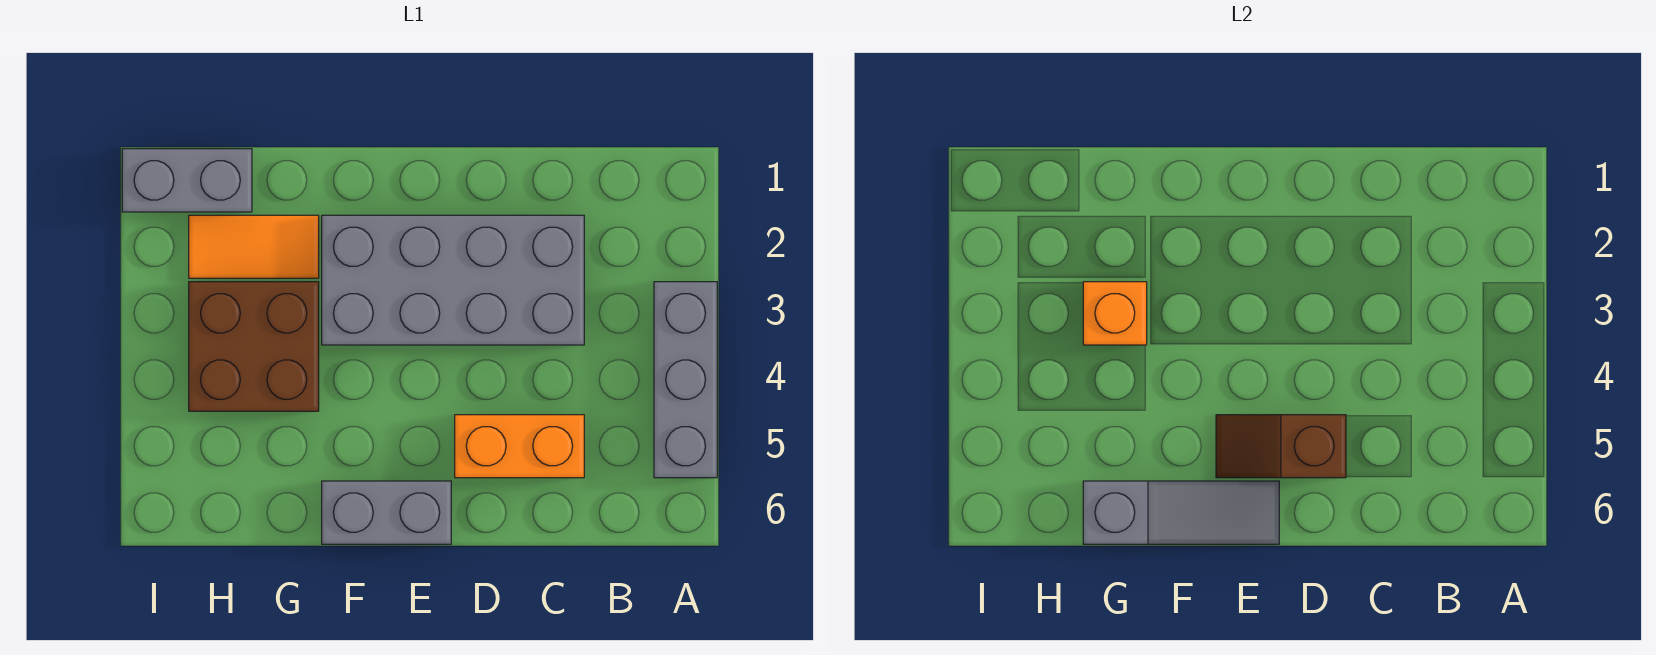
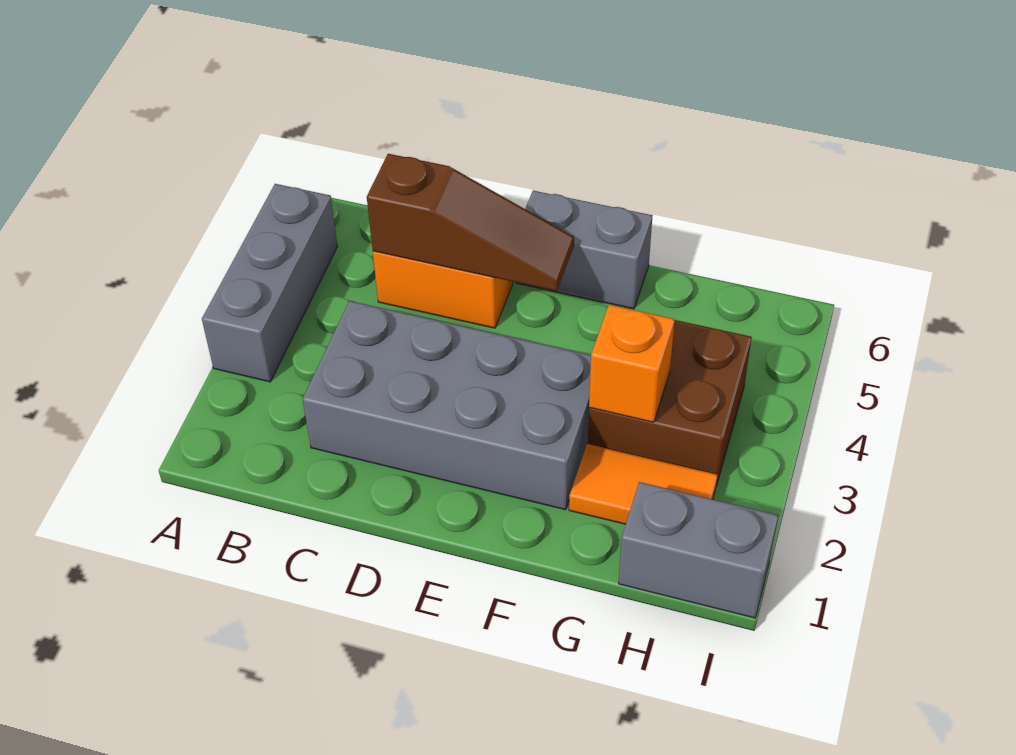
brown slope D5:E5 level 2 top D -> brown slope C5:E5 level 2 top C
grey slope E6:G6 level 2 top G -> none

